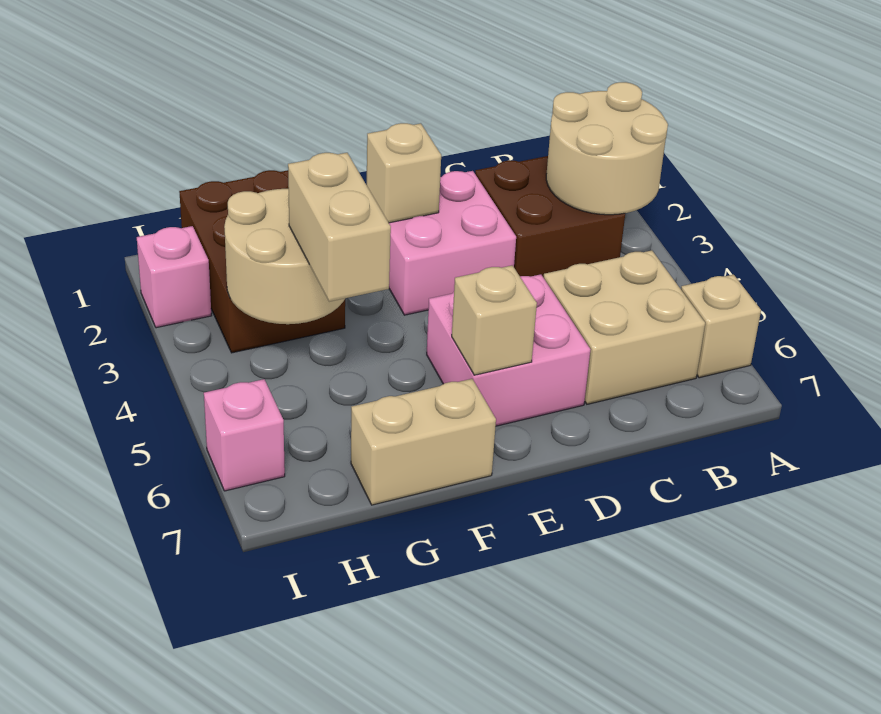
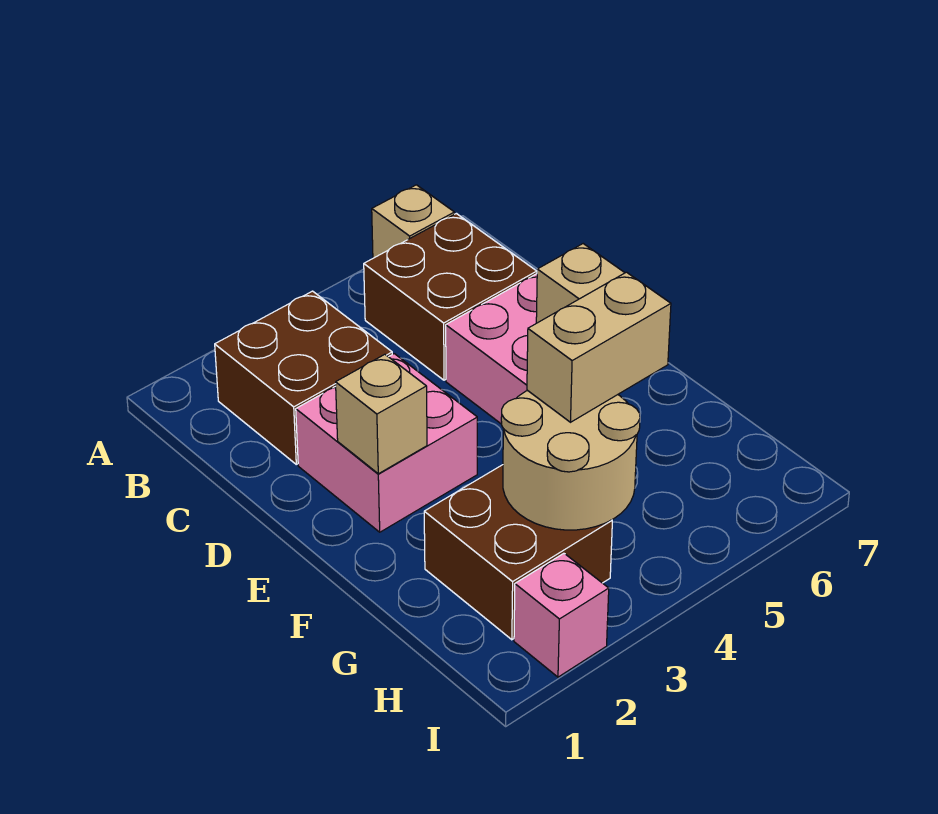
tan round brick A2:B3 level 2 -> none
tan brick B5:C6 level 1 -> brown brick B5:C6 level 1
tan brick F7:G7 level 1 -> none
brown brick G1:H3 level 1 -> brown brick G2:H3 level 1
pink brick I6 level 1 -> none

